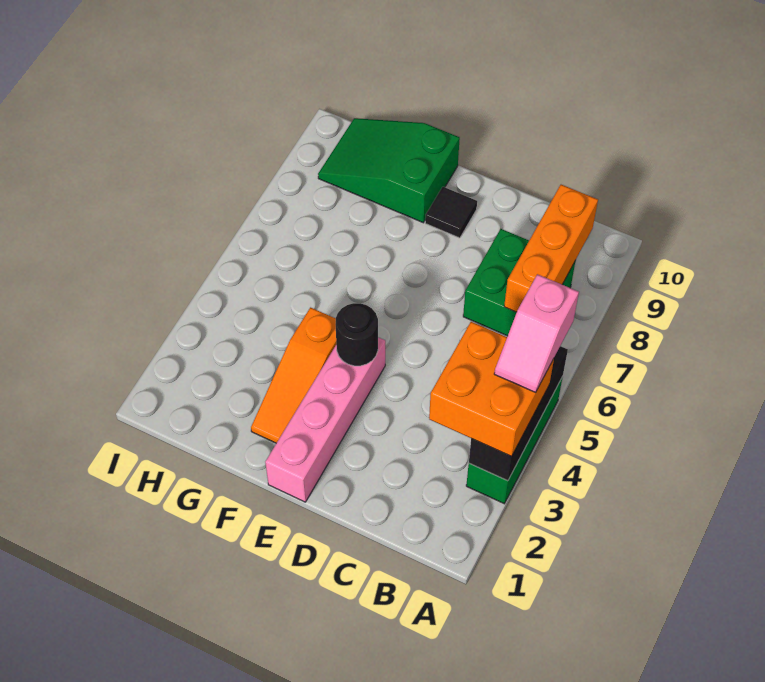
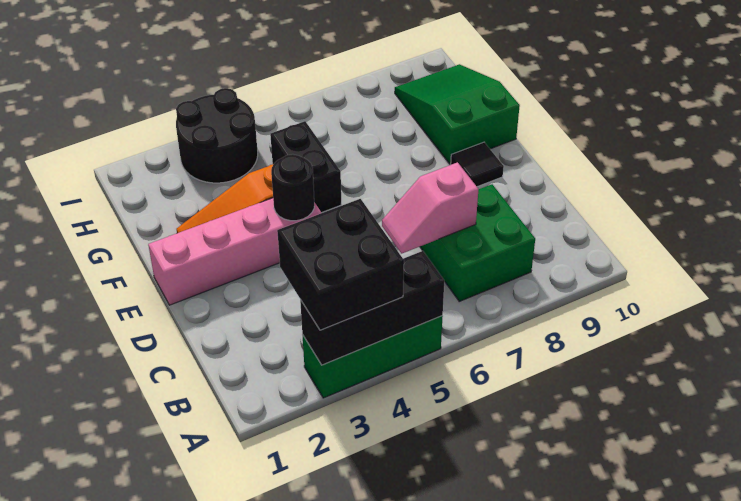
orange brick A3:B4 level 3 -> black brick A3:B4 level 3
pink slope A4:A5 level 4 top 5 -> pink slope C6:C7 level 2 top 7
orange brick B7:B9 level 2 -> none
none -> black brick F5:G5 level 1
none -> black round brick H3:I4 level 1

